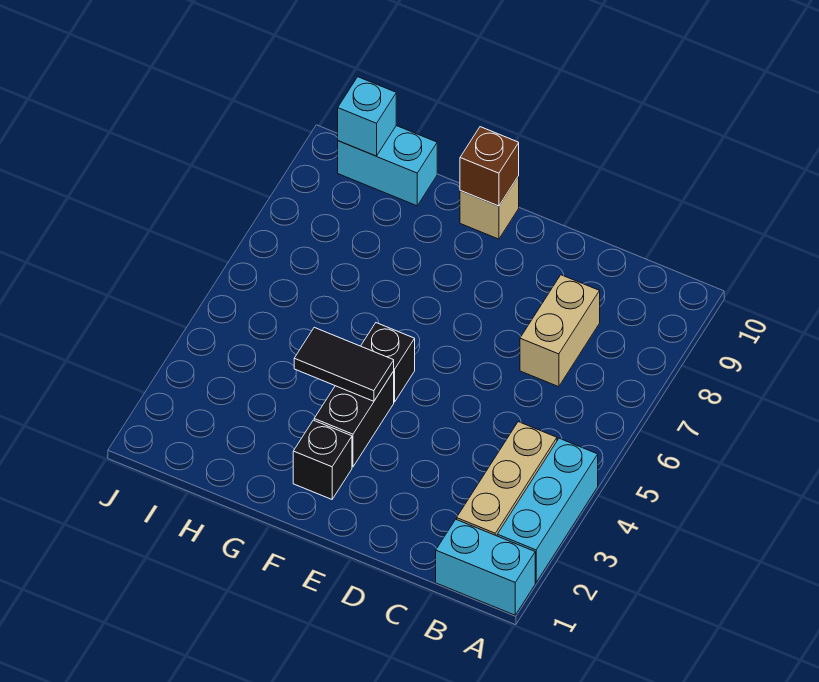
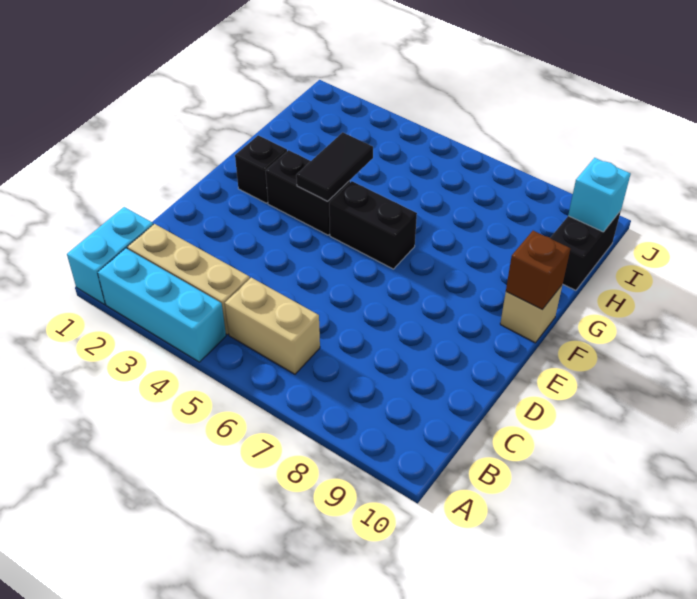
tan brick C7:C8 level 1 -> tan brick B5:B6 level 1
black brick F5 level 1 -> black brick F5:F6 level 1
cyan brick H10:I10 level 1 -> black brick H10:I10 level 1

